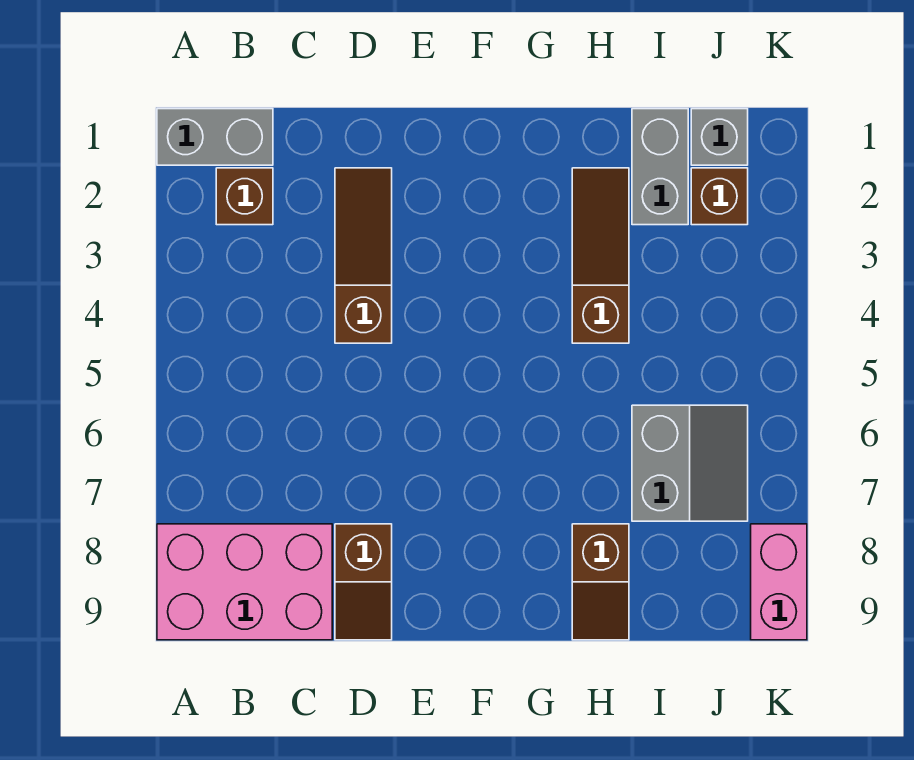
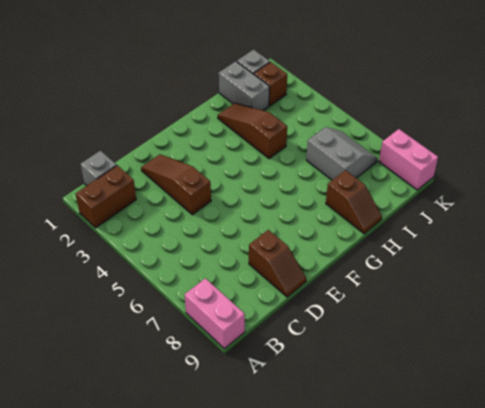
grey brick A1:B1 level 1 -> grey brick B1 level 1
pink brick A8:C9 level 1 -> pink brick A8:A9 level 1
brown brick B2 level 1 -> brown brick A2:B2 level 1

